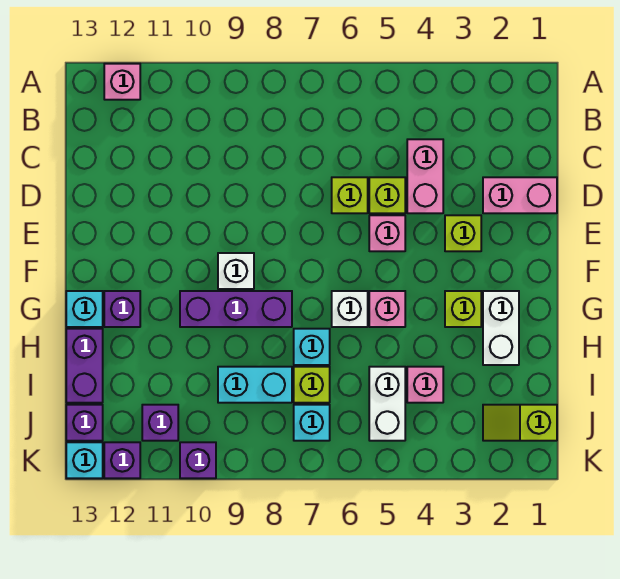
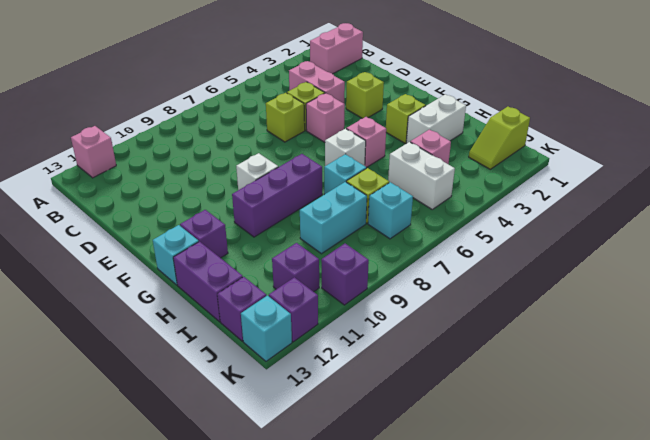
pink brick D1:D2 level 1 -> pink brick B1:B2 level 1
white brick G2:H2 level 1 -> white brick H2:H3 level 1

